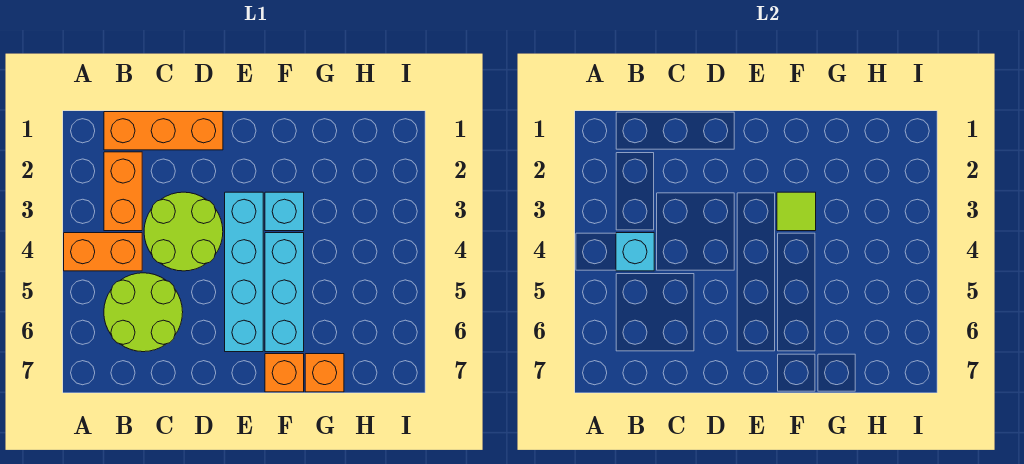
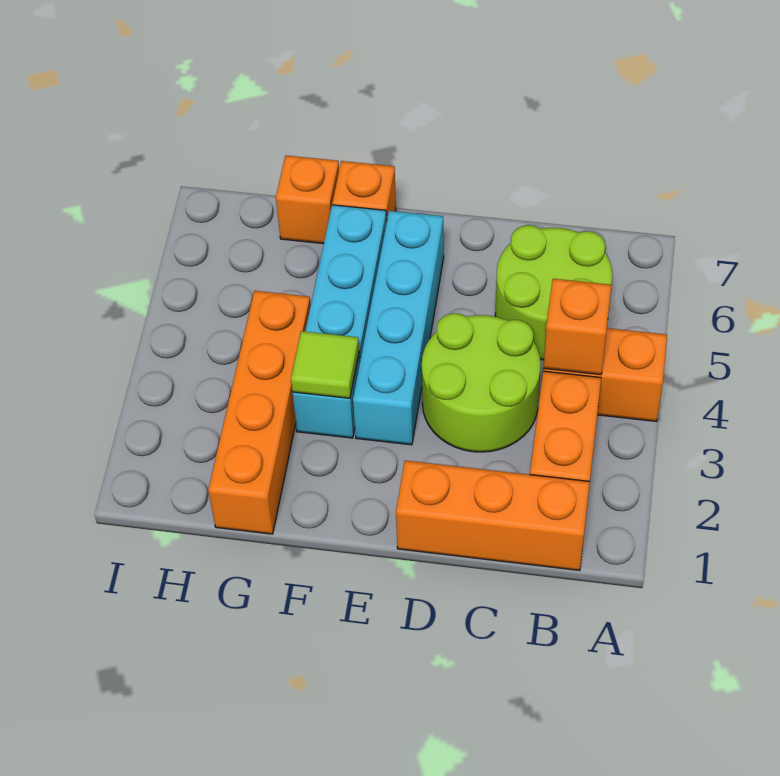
cyan brick B4 level 2 -> orange brick B4 level 2
none -> orange brick G1:G4 level 1

